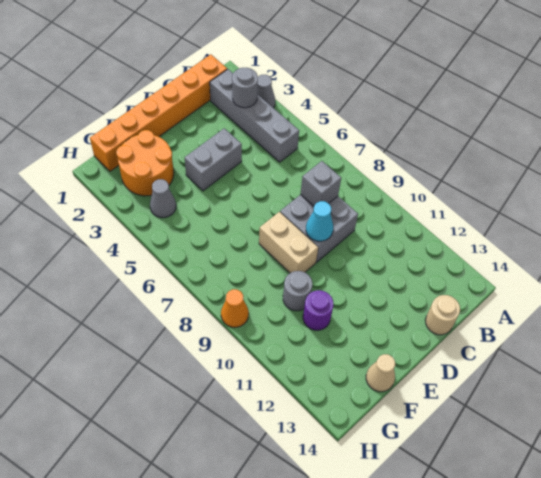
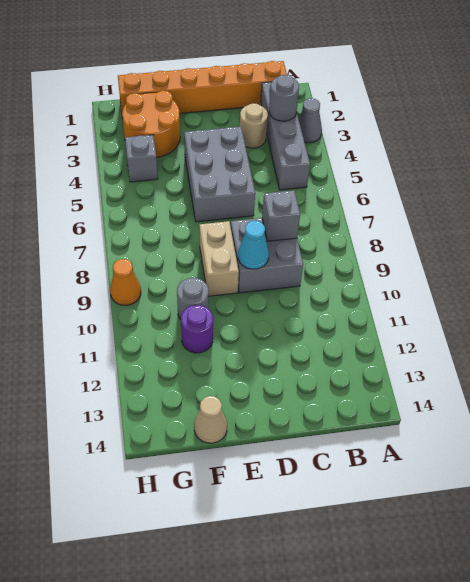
tan round brick C14 level 1 -> tan round brick C3 level 1
grey brick D4:E4 level 1 -> grey brick D4:E6 level 1
grey cone G4 level 1 -> grey brick G4 level 1

